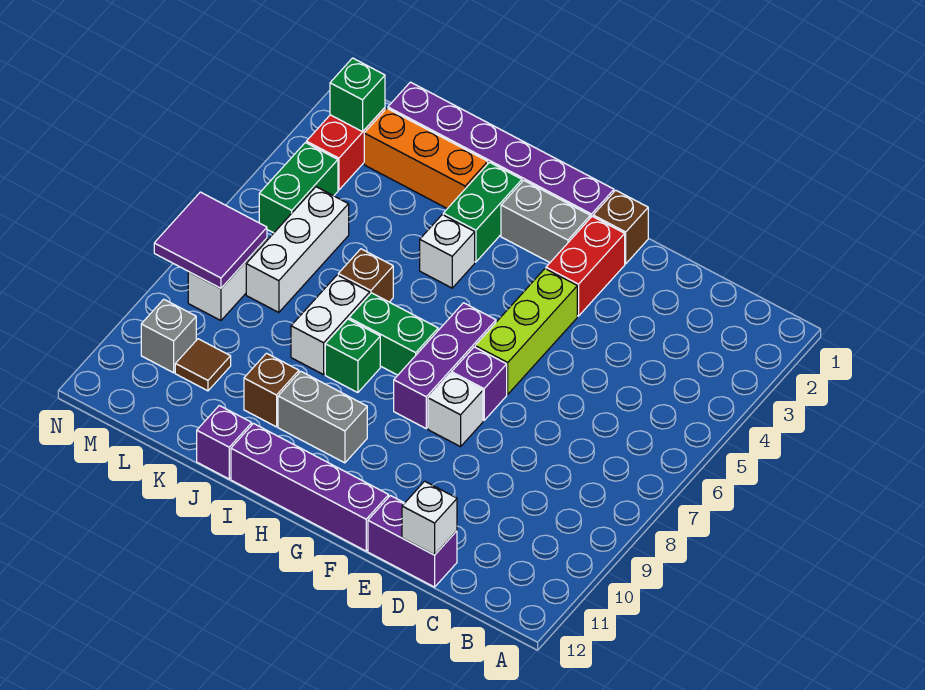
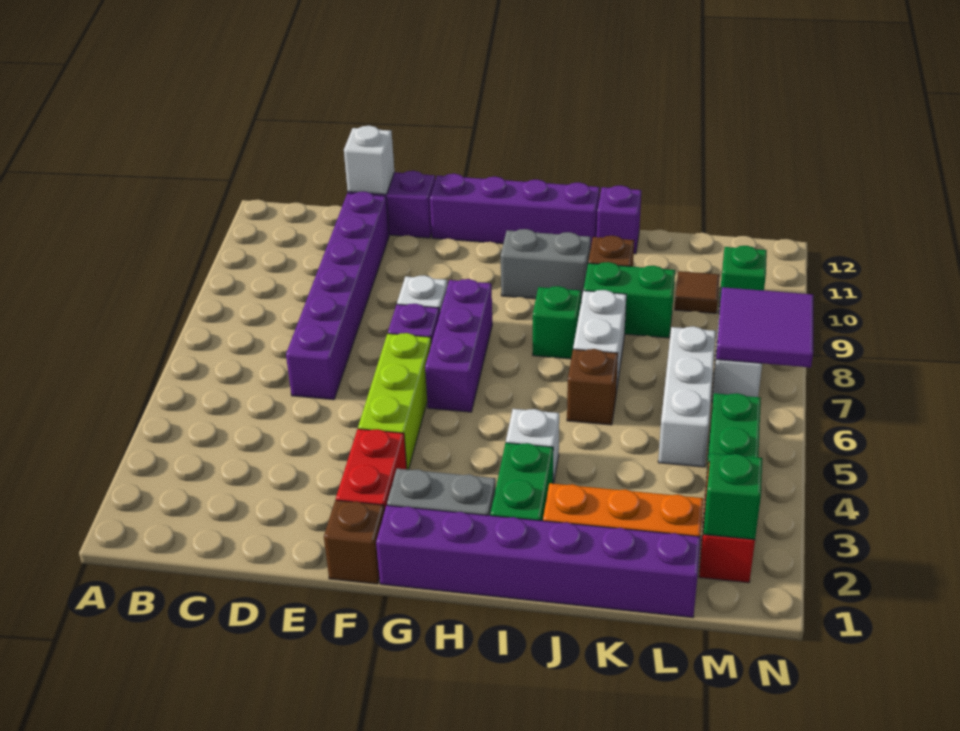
none -> purple brick D6:D11 level 1
green brick H7:I7 level 1 -> green brick J9:K9 level 1
grey brick M10 level 1 -> green brick M10 level 1

